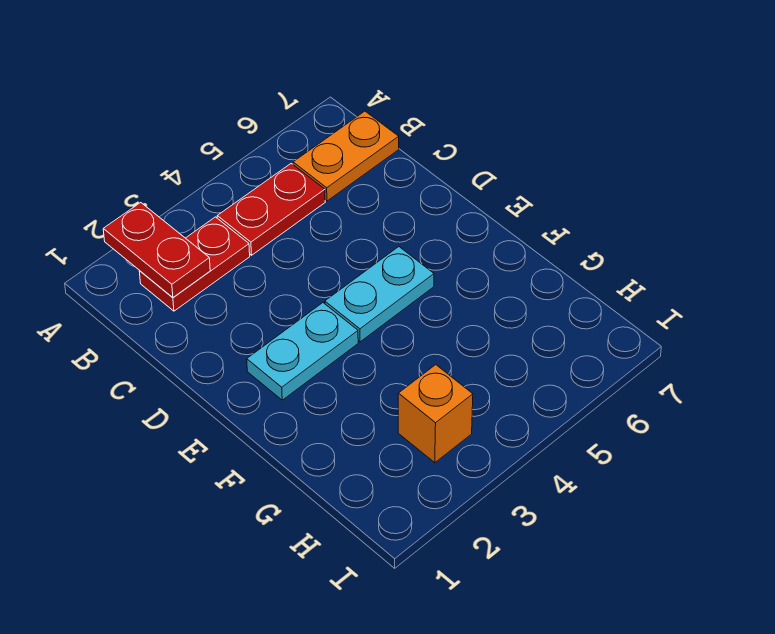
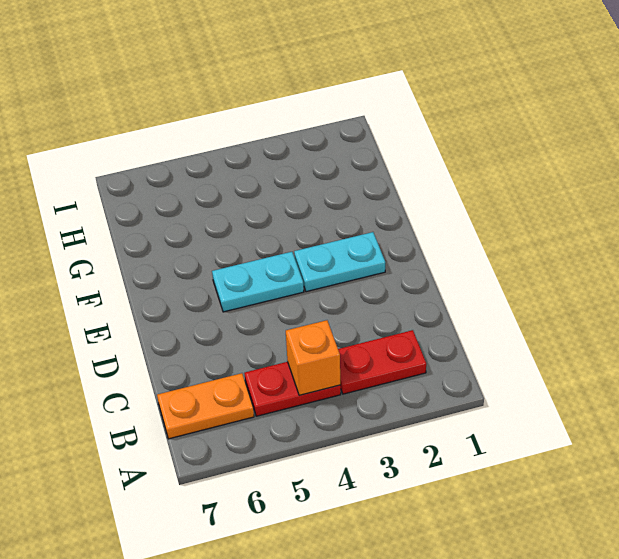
red plate A2:B2 level 2 -> none
orange brick H3 level 1 -> orange brick B4 level 2

